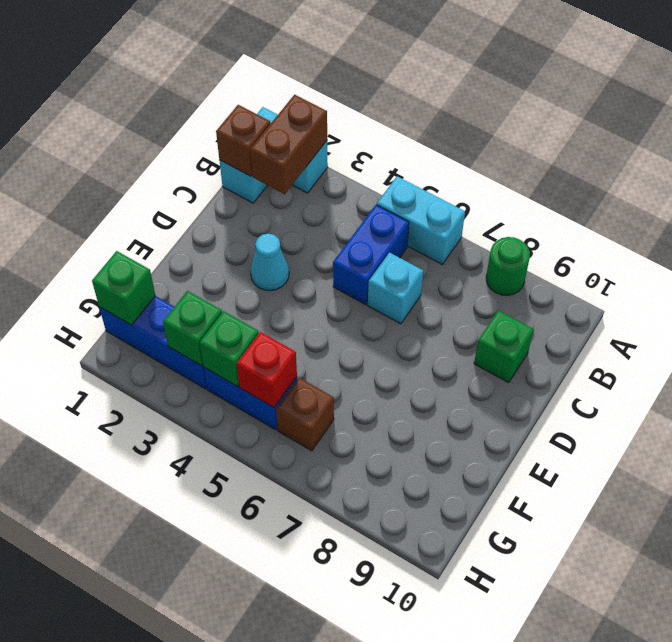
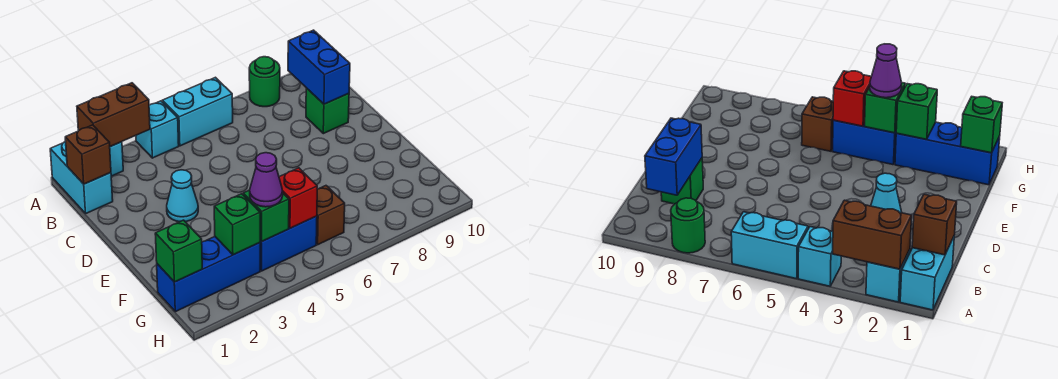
brown brick A2:B2 level 2 -> brown brick A2:A3 level 2
blue brick B5:C5 level 1 -> blue brick B9:C9 level 2
cyan brick C6 level 1 -> cyan brick A4 level 1
none -> purple cone G4 level 3

